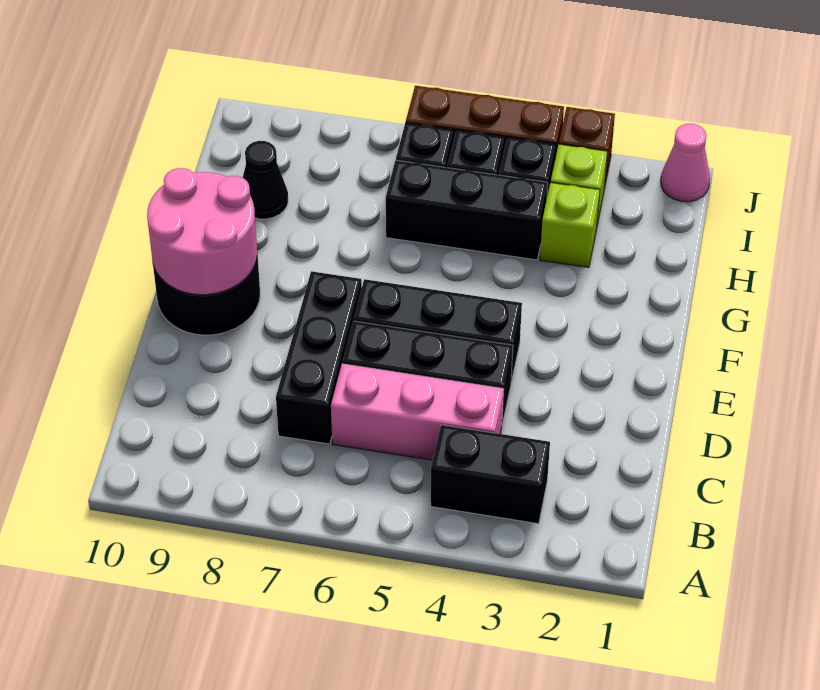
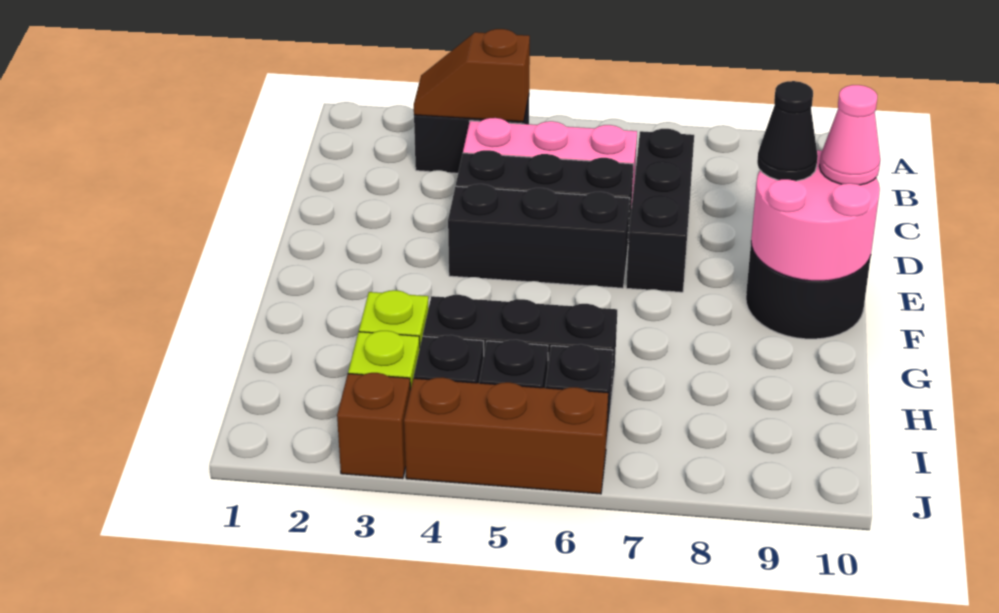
none -> brown slope B3:B4 level 2 top 4
black cone H9 level 1 -> black cone E9 level 3
pink cone J1 level 1 -> pink cone E10 level 3

